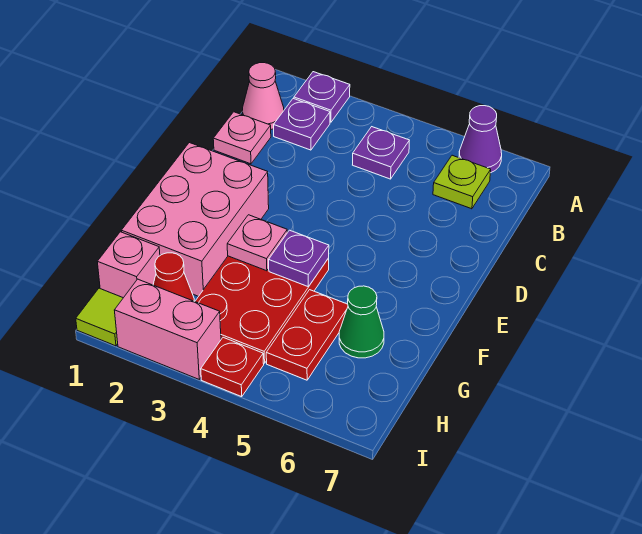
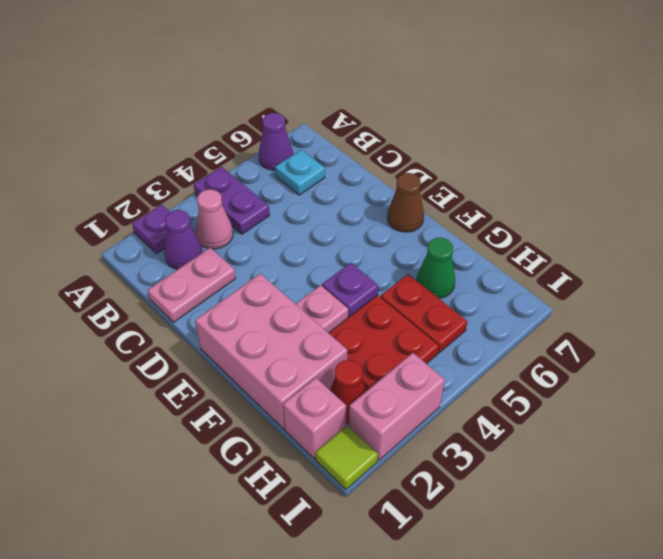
pink cone B1 level 1 -> pink cone B3 level 1
purple plate B2 level 1 -> purple cone B2 level 1
purple plate B4 level 1 -> purple plate A4:B4 level 1
lime plate B6 level 1 -> cyan plate B6 level 1
pink plate C1 level 1 -> pink plate C1:C2 level 1
none -> brown cone E7 level 1
red plate I4 level 1 -> none

